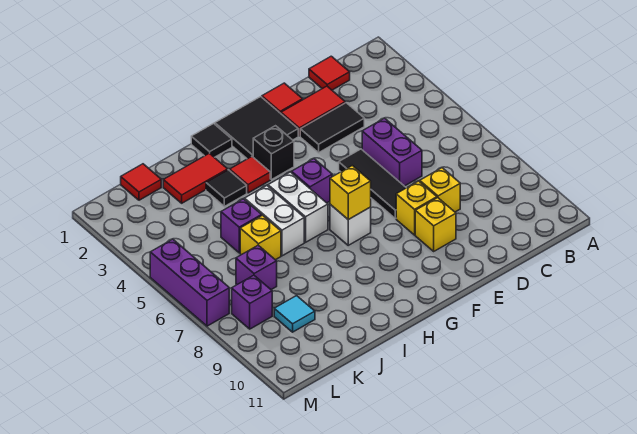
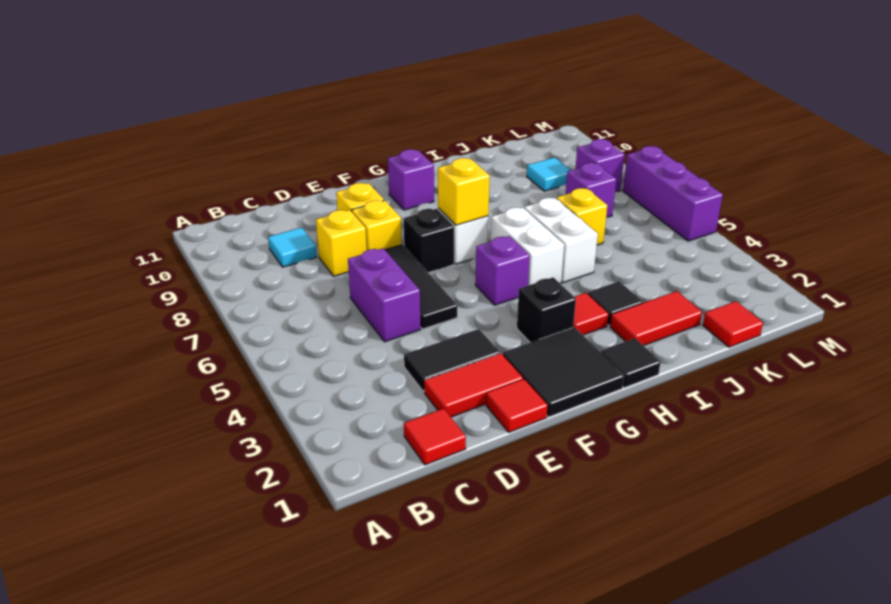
none -> cyan tile C9 level 1
none -> black brick F7 level 1
purple brick J5 level 1 -> purple brick G10 level 1

